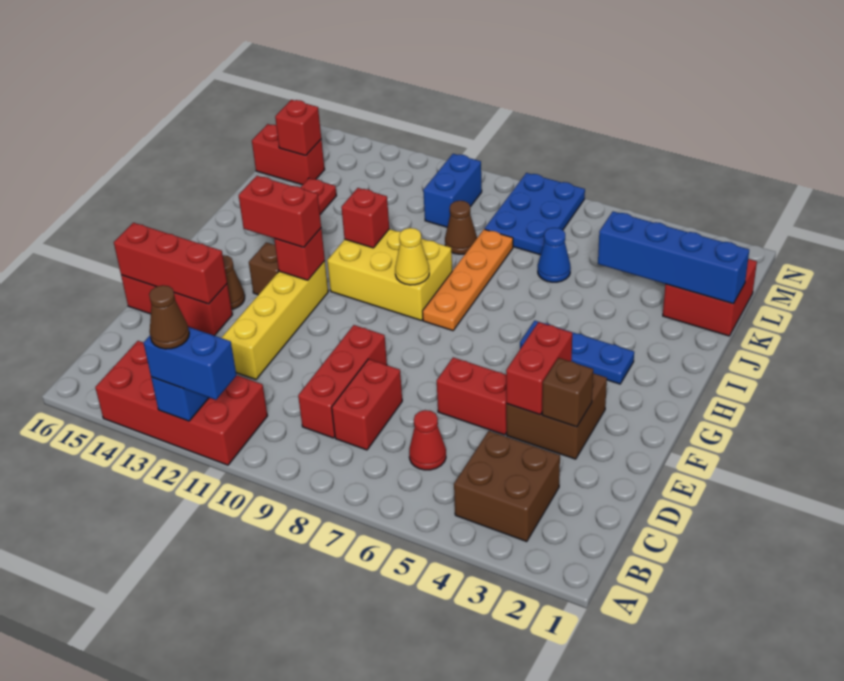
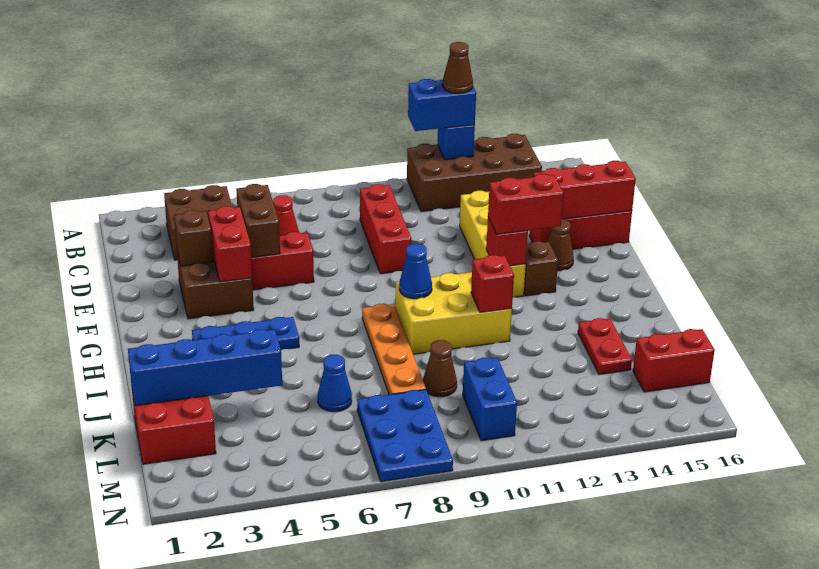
red brick A11:B14 level 1 -> brown brick A11:B14 level 1
red brick C8:D8 level 1 -> none
none -> brown brick D5:E5 level 2
yellow cone H9 level 2 -> blue cone H9 level 2
red brick L15 level 2 -> none

